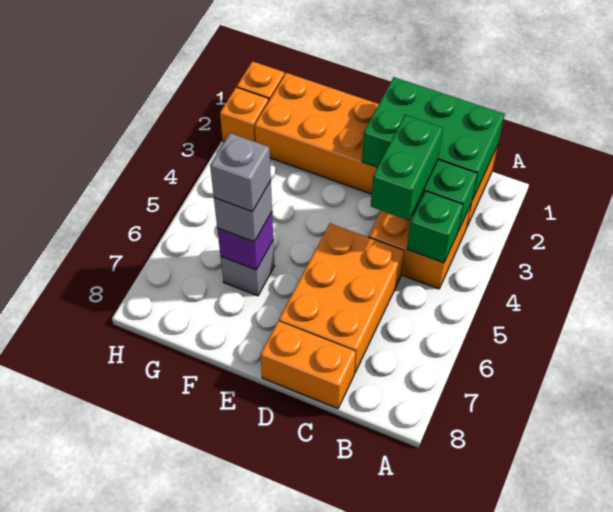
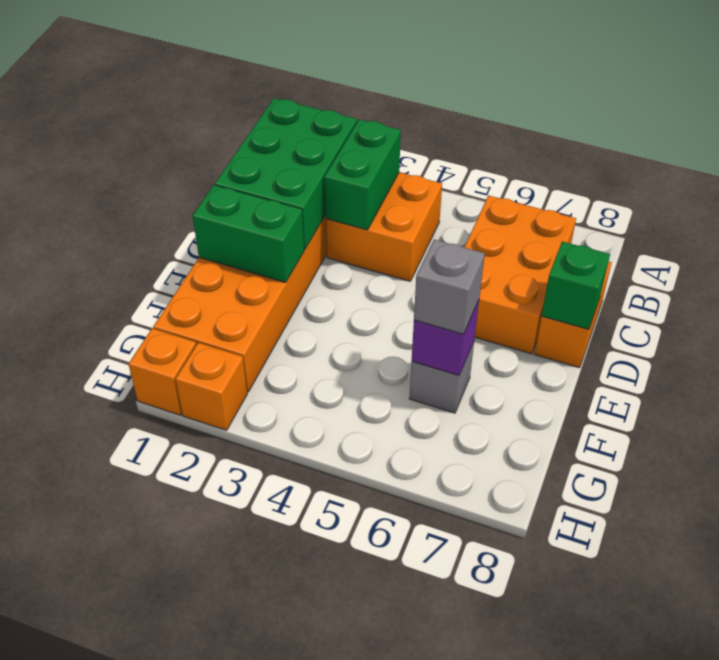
green brick B4 level 2 -> green brick D8 level 2
green brick C3:C4 level 3 -> green brick E1:E2 level 2
orange brick C5:D7 level 1 -> orange brick B6:D7 level 1
grey brick F6 level 4 -> none

